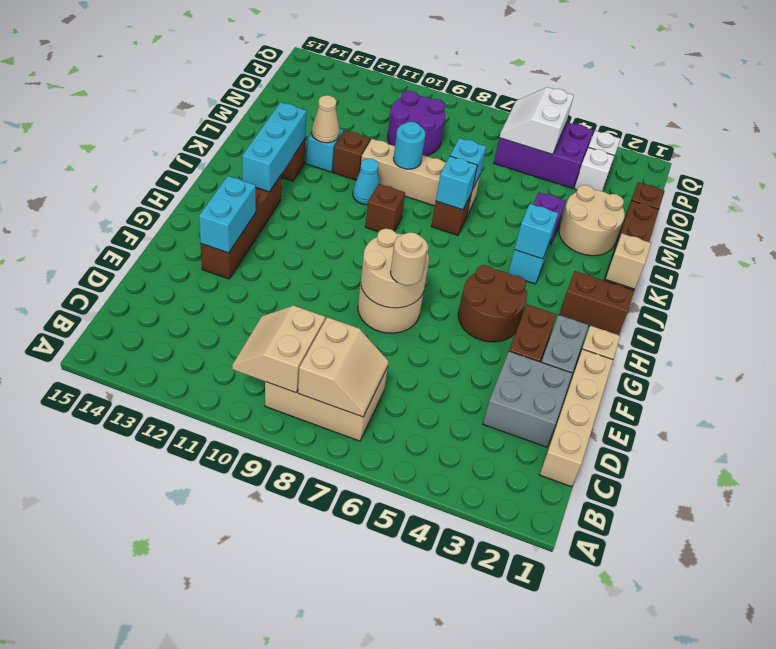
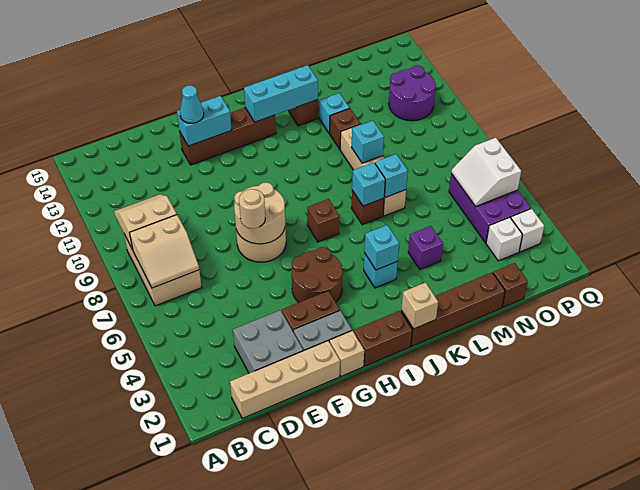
brown brick I1:I2 level 1 -> brown brick H1:I1 level 1
brown brick J9 level 1 -> brown brick I7 level 1
cyan cone K10 level 1 -> cyan cone F13 level 3
tan round brick L2:M3 level 1 -> none
cyan round brick L9 level 2 -> cyan brick L9 level 2
tan cone L12 level 2 -> none
purple round brick N9:O10 level 1 -> purple round brick O11:P12 level 1
white slope O5:P6 level 2 top 5 -> white slope O5:P6 level 2 top P

